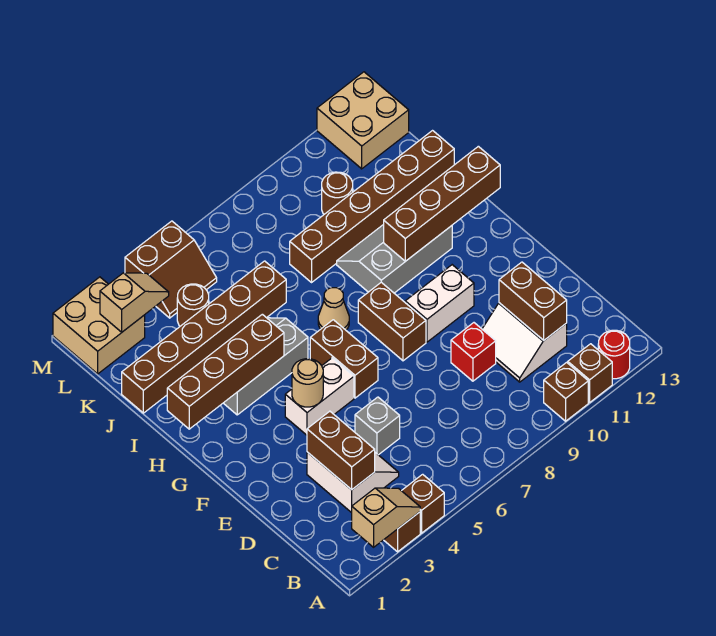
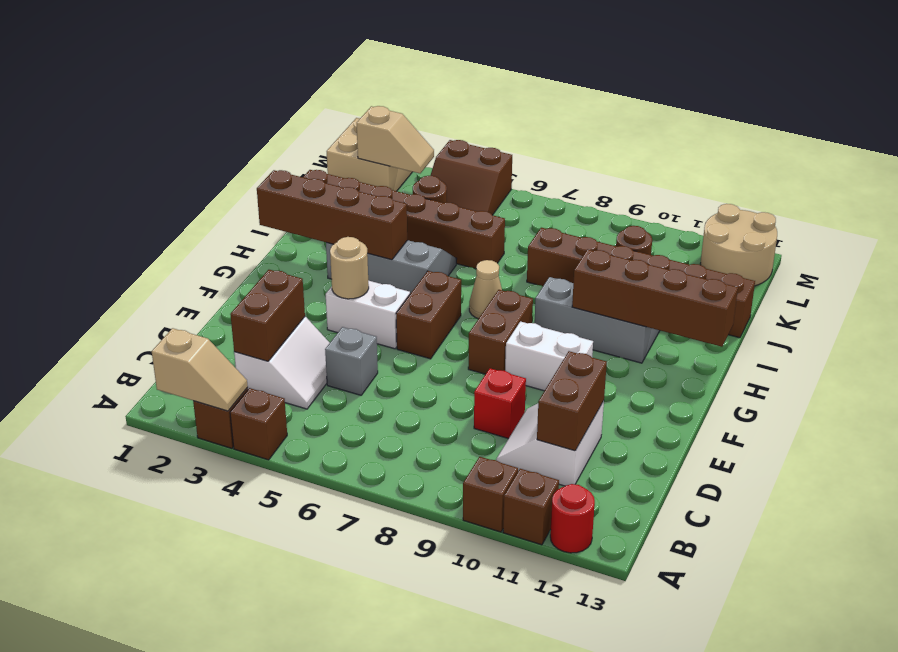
tan brick L12:M13 level 1 -> tan round brick L12:M13 level 1

